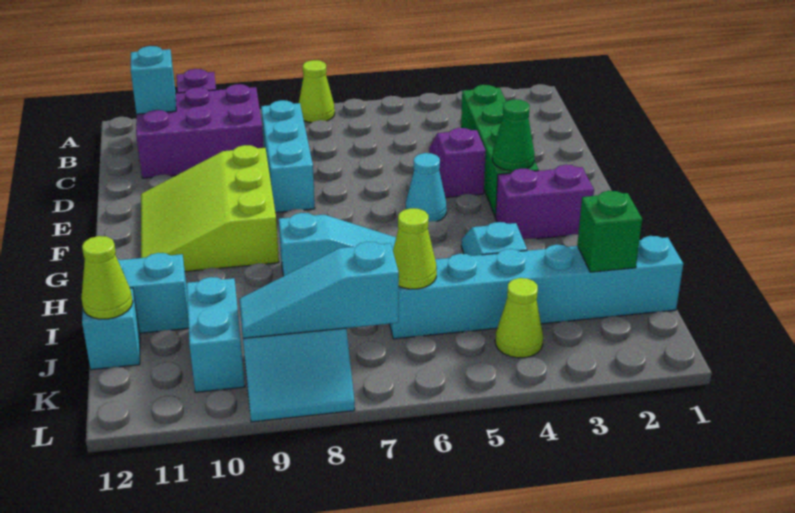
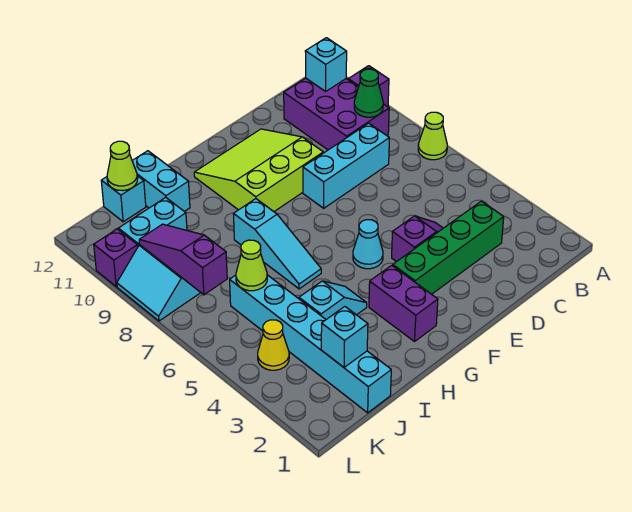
green cone F3 level 2 -> green cone B9 level 2
green brick J2 level 2 -> cyan brick J2 level 2
lime cone K4 level 1 -> yellow cone K4 level 1
cyan slope K7:K9 level 2 top 7 -> purple slope K7:K9 level 2 top 7
none -> purple brick L10 level 1

